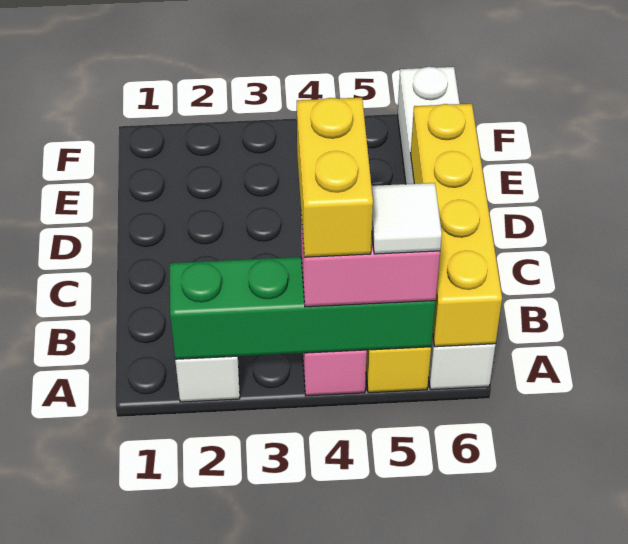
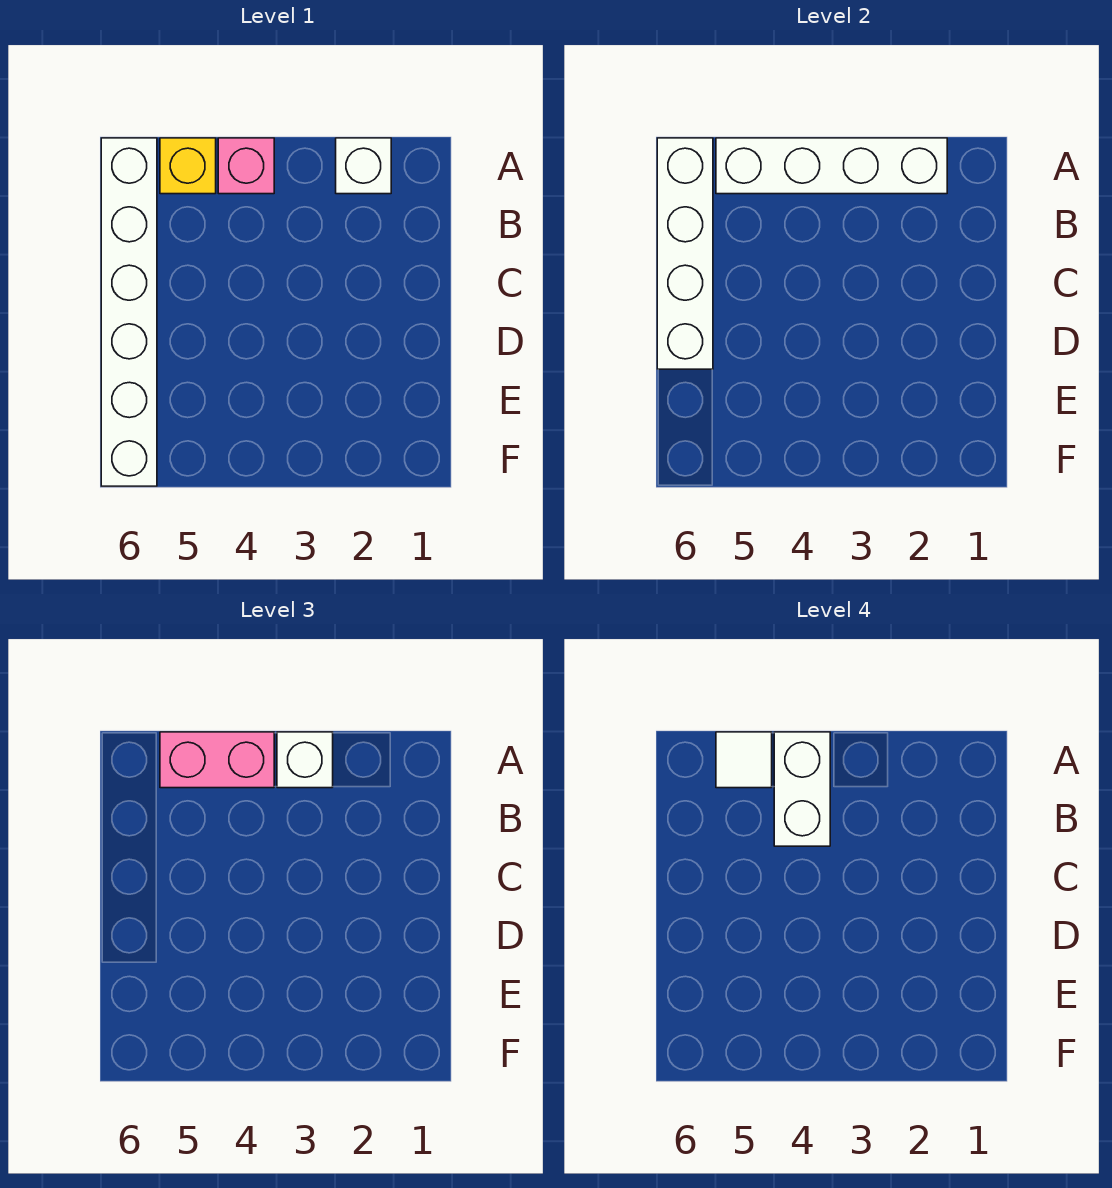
green brick A2:A5 level 2 -> white brick A2:A5 level 2
none -> white brick A3 level 3
yellow brick A4:B4 level 4 -> white brick A4:B4 level 4
yellow brick A6:D6 level 2 -> white brick A6:D6 level 2

